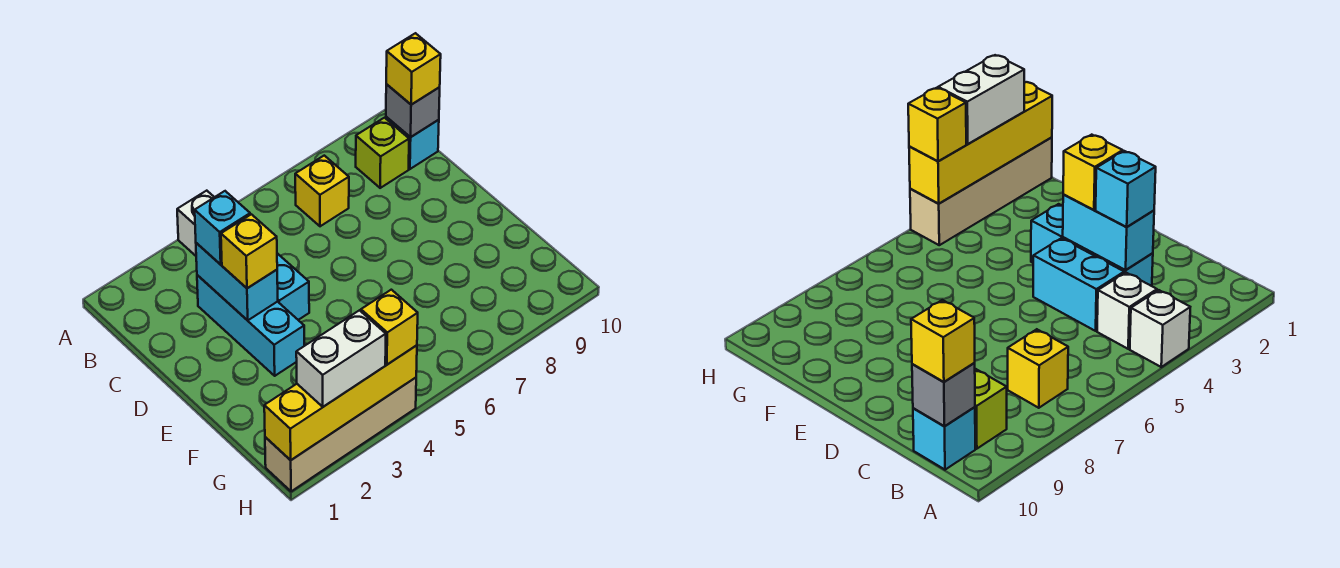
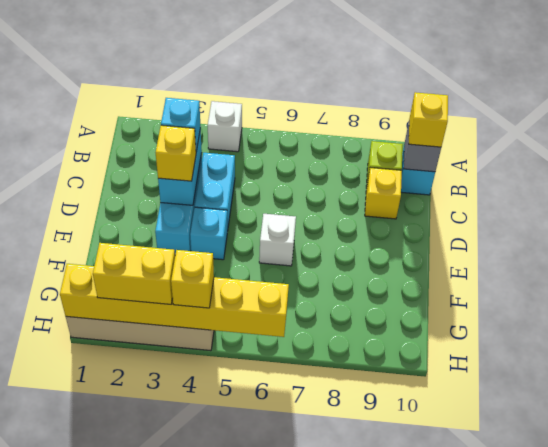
white brick B4 level 1 -> white brick E6 level 1
yellow brick B7 level 1 -> yellow brick C9 level 1
none -> cyan brick E4 level 1
yellow brick H1:H4 level 2 -> yellow brick H1:H6 level 2
white brick H2:H3 level 3 -> yellow brick H2:H3 level 3

